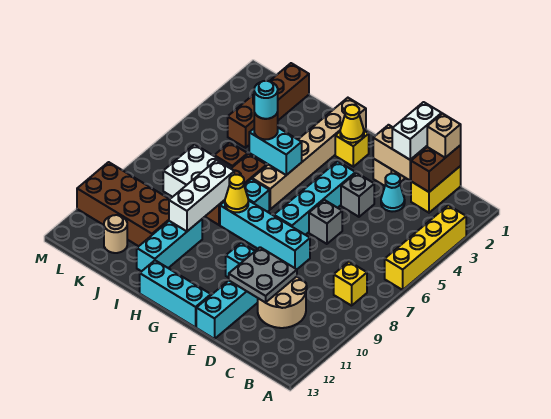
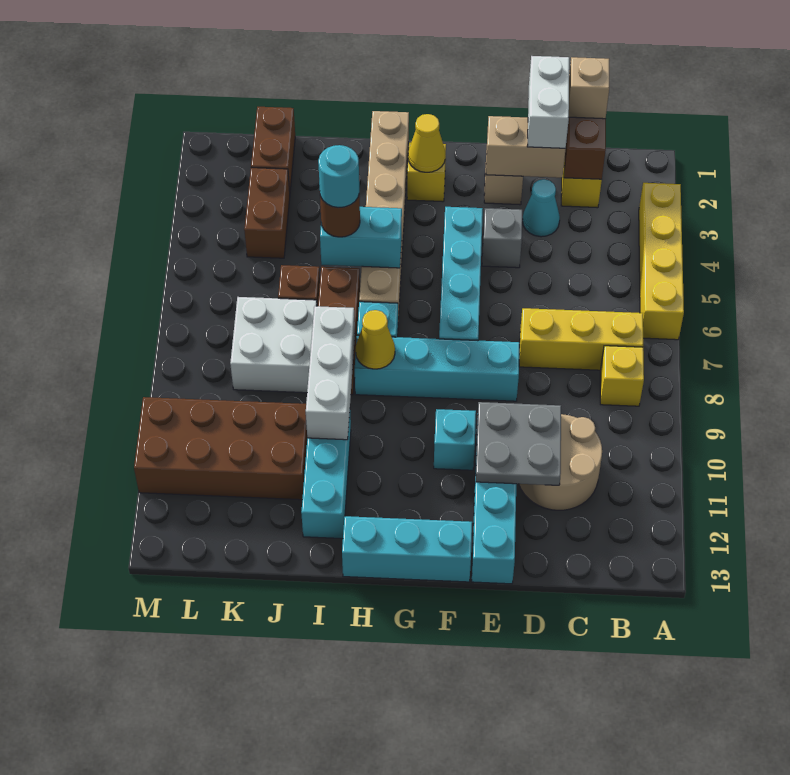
none -> yellow brick B7:D7 level 1
grey brick E6 level 1 -> none
tan round brick K12 level 1 -> none

